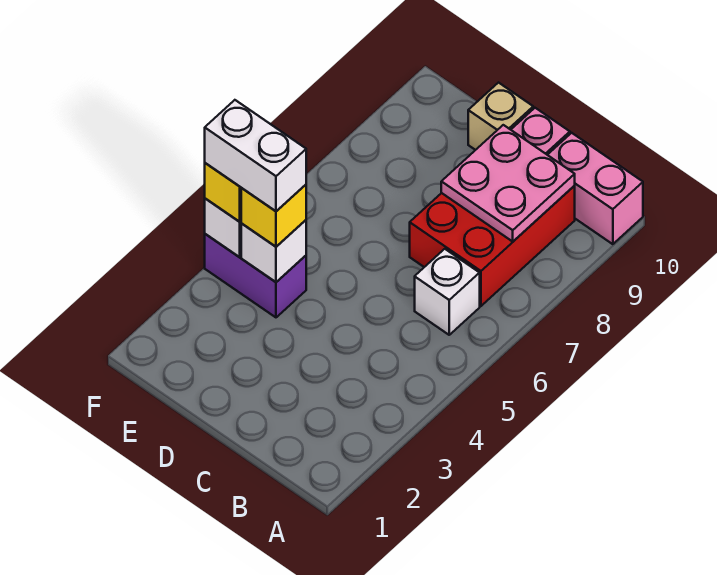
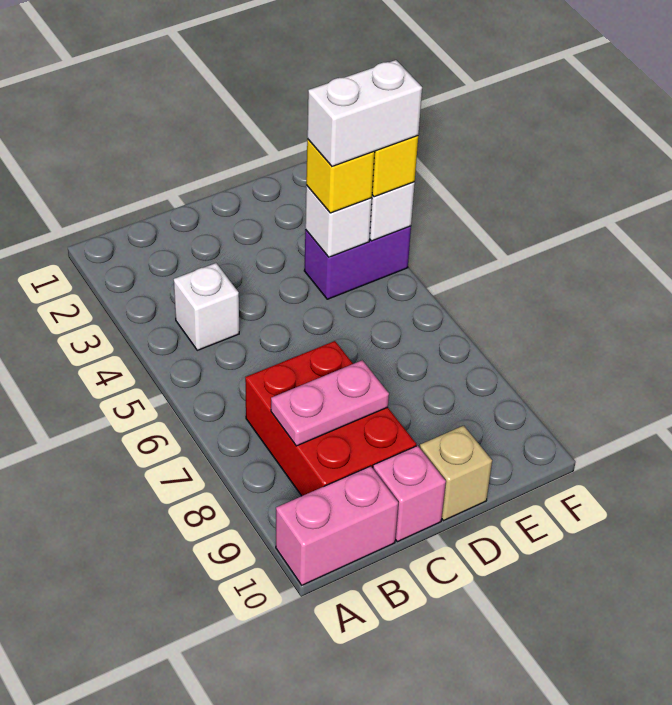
white brick B6 level 1 -> white brick B4 level 1
pink plate B8:C9 level 2 -> pink plate B8:C8 level 2

